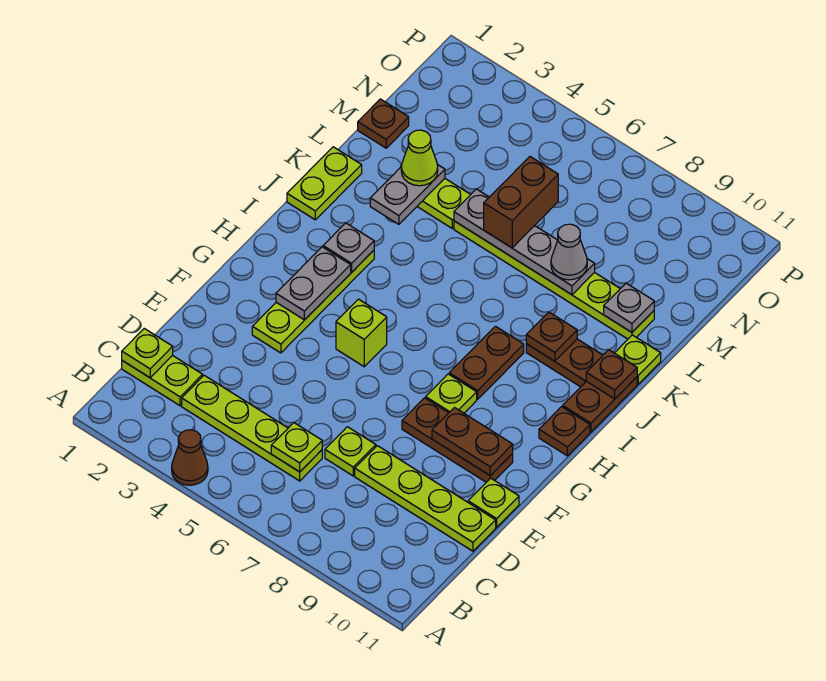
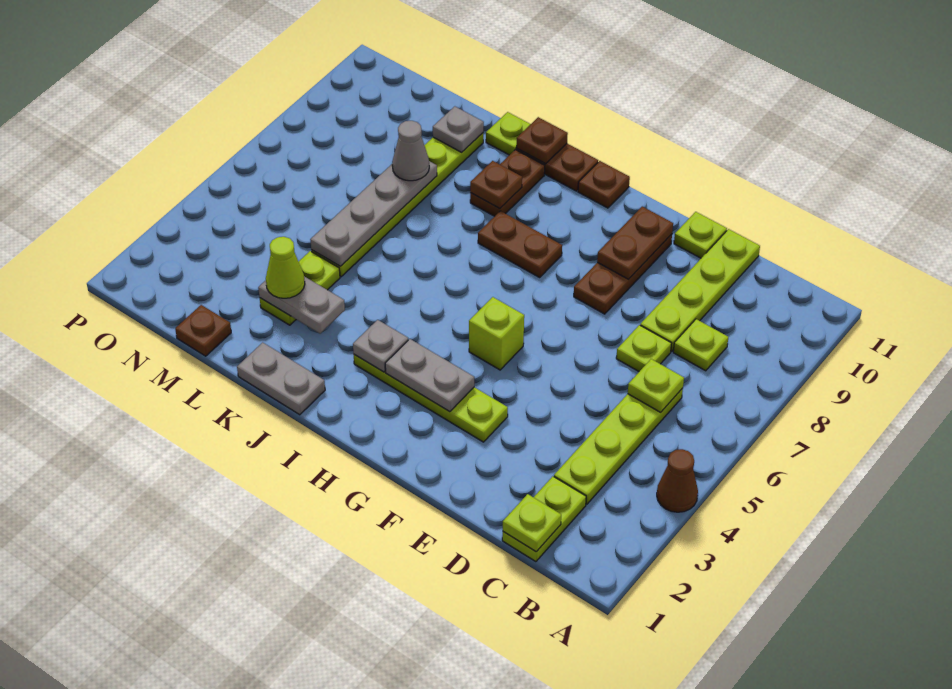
lime plate G8 level 1 -> lime plate C8 level 1
lime plate J1:K1 level 1 -> grey plate J1:K1 level 1
brown brick L6:M6 level 3 -> none

